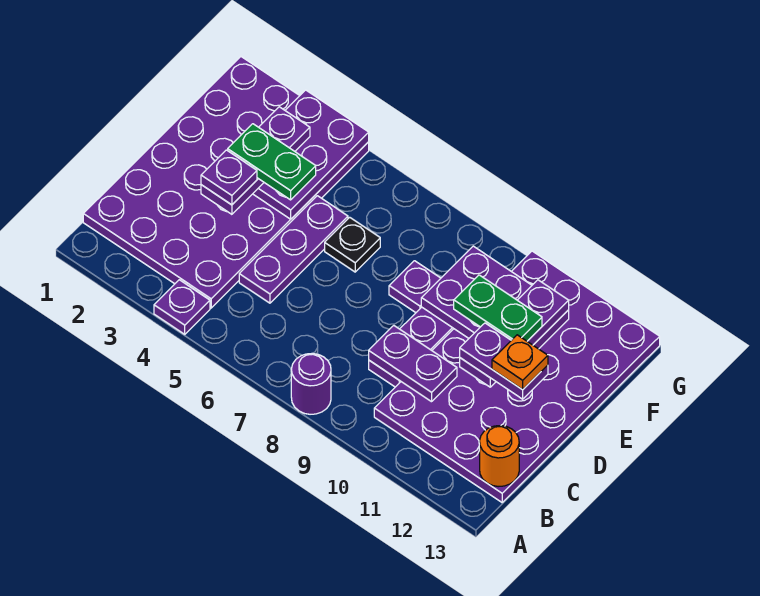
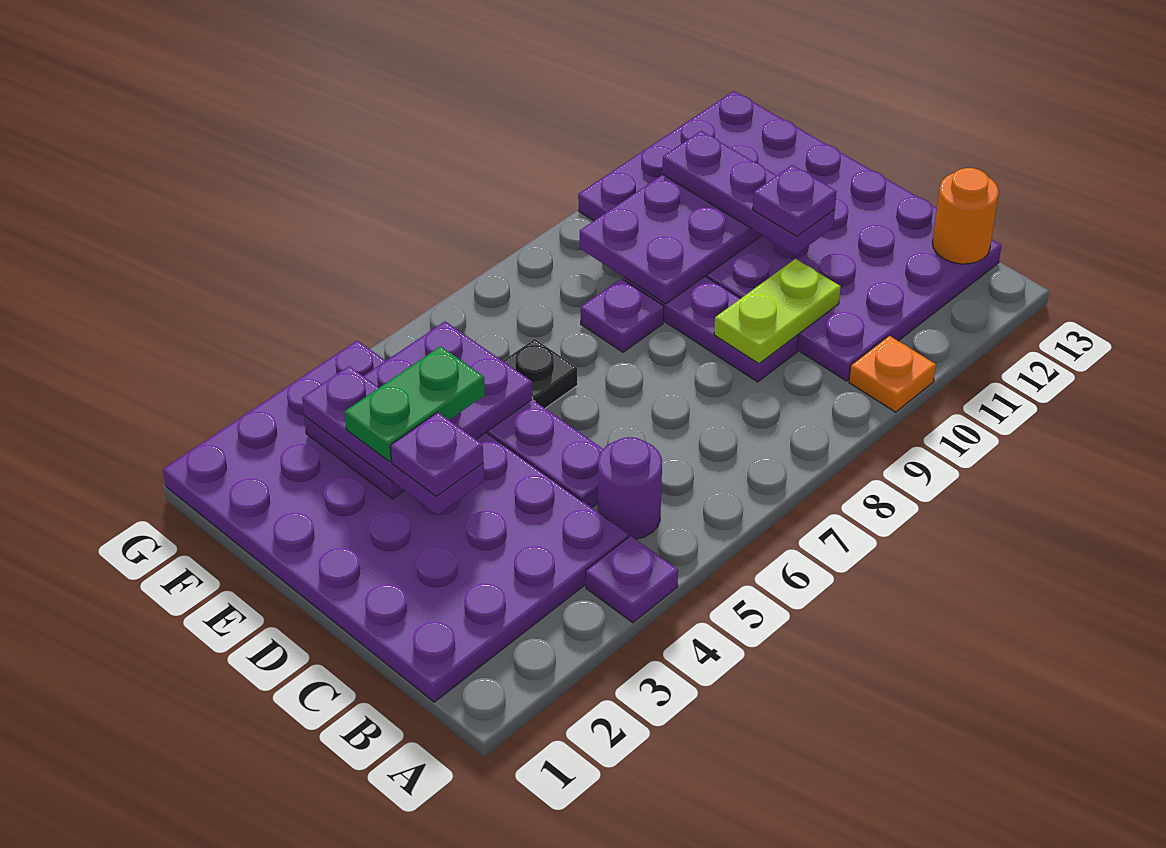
purple round brick A8 level 1 -> purple round brick B5 level 1
purple plate C9:C10 level 2 -> lime plate C9:C10 level 2
purple plate D11:D12 level 4 -> purple plate D11 level 4
orange plate D12 level 5 -> orange plate A10 level 1
purple plate E3:G4 level 2 -> purple plate E3:F5 level 2
green plate E10:E11 level 4 -> none

